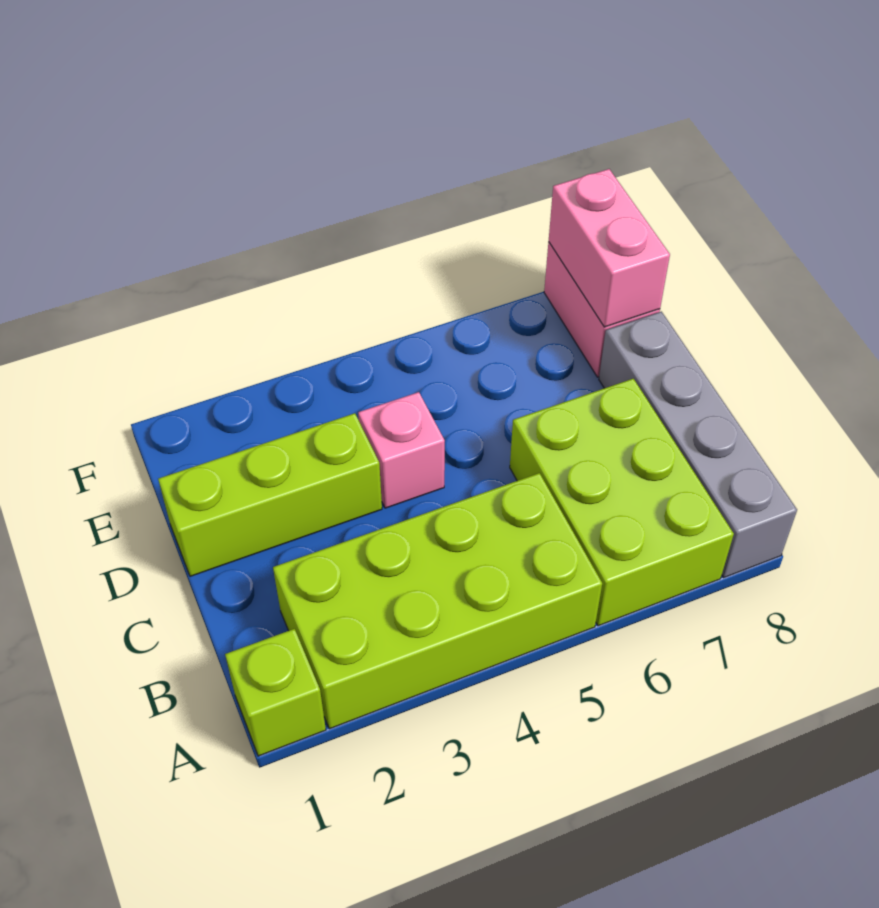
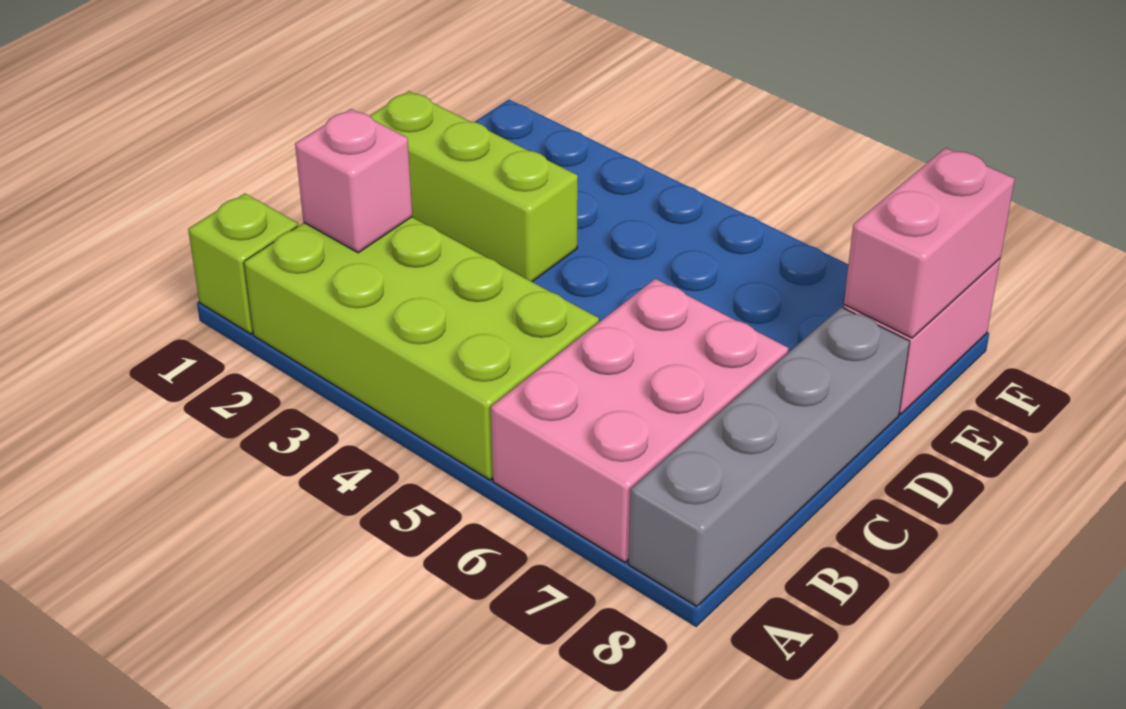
lime brick A6:C7 level 1 -> pink brick A6:C7 level 1
pink brick D4 level 1 -> pink brick B2 level 2

